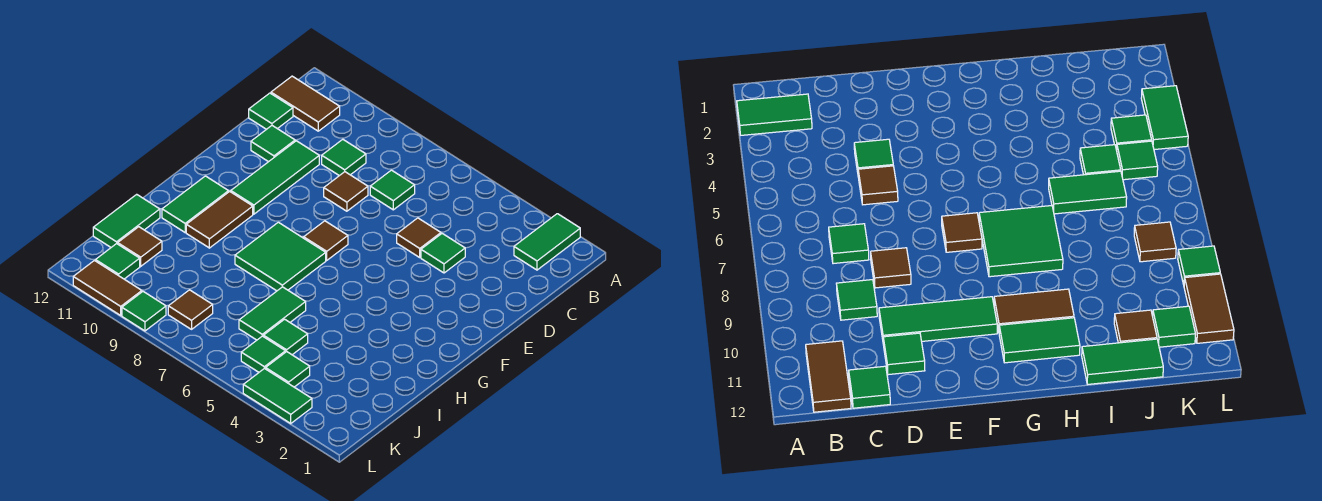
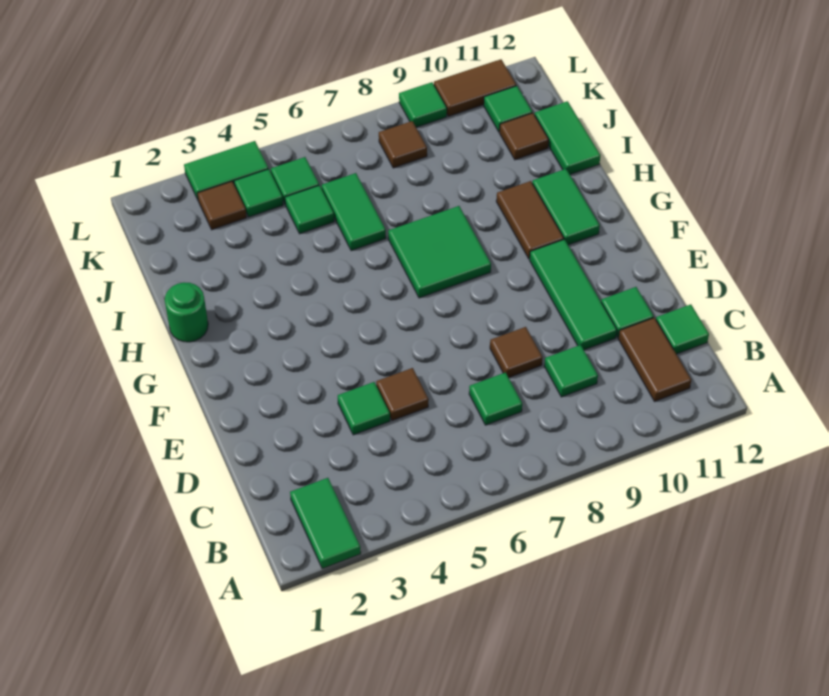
brown tile B11:B12 level 1 -> brown tile B11:C11 level 1
brown tile F7 level 1 -> brown tile K3 level 1
none -> green round brick H1 level 1

